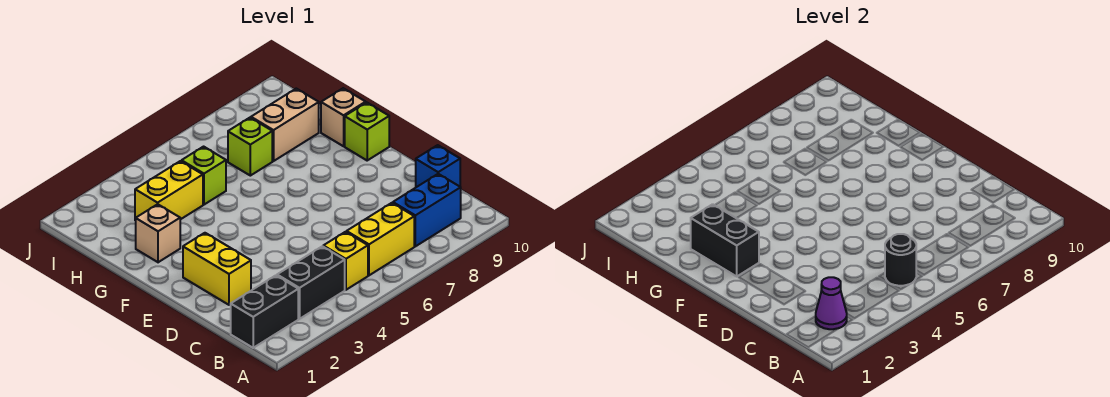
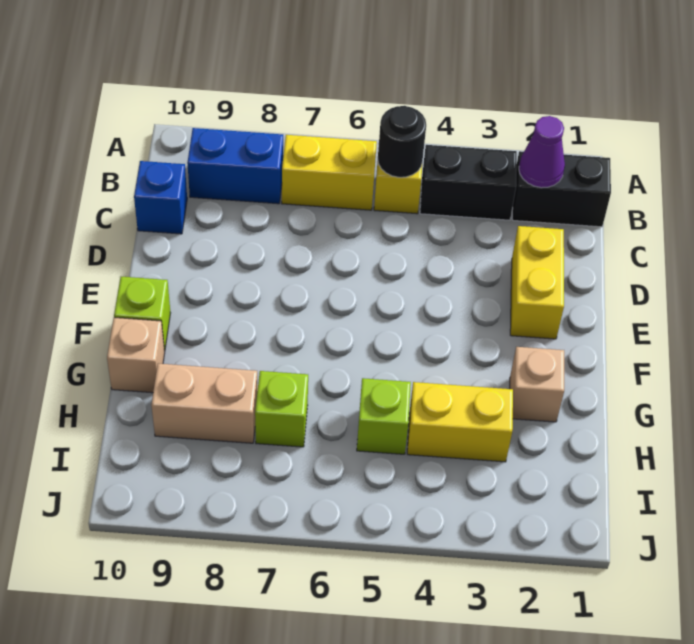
black brick F2:G2 level 2 -> none

